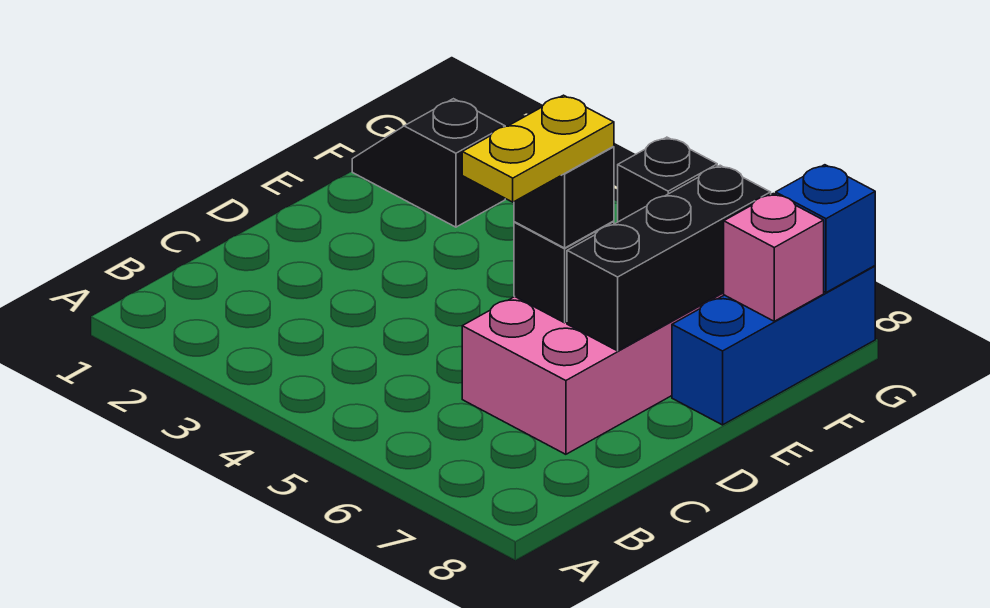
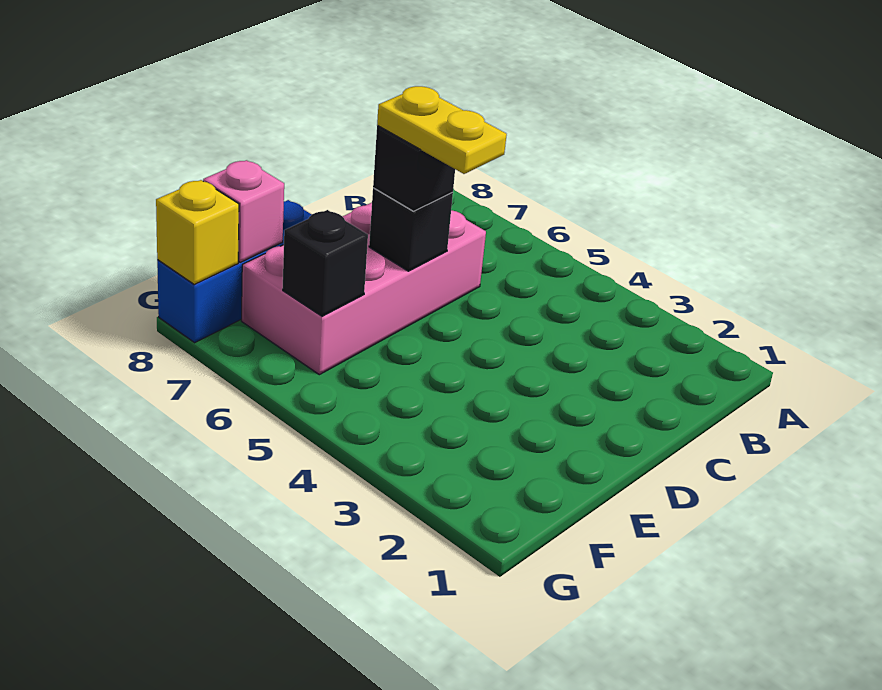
yellow plate C6:D6 level 4 -> yellow plate D5:D6 level 4
black brick D7:F7 level 2 -> none
black slope F1:F2 level 1 top 2 -> none
blue brick G8 level 2 -> yellow brick G8 level 2

